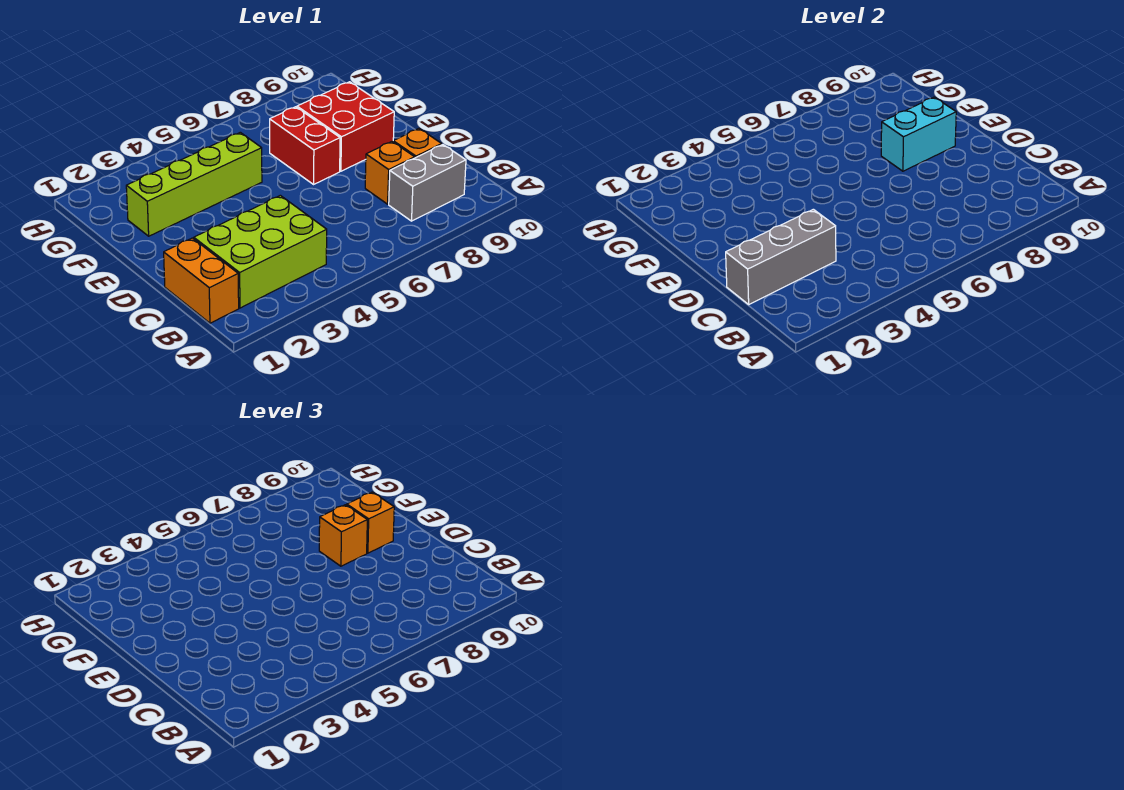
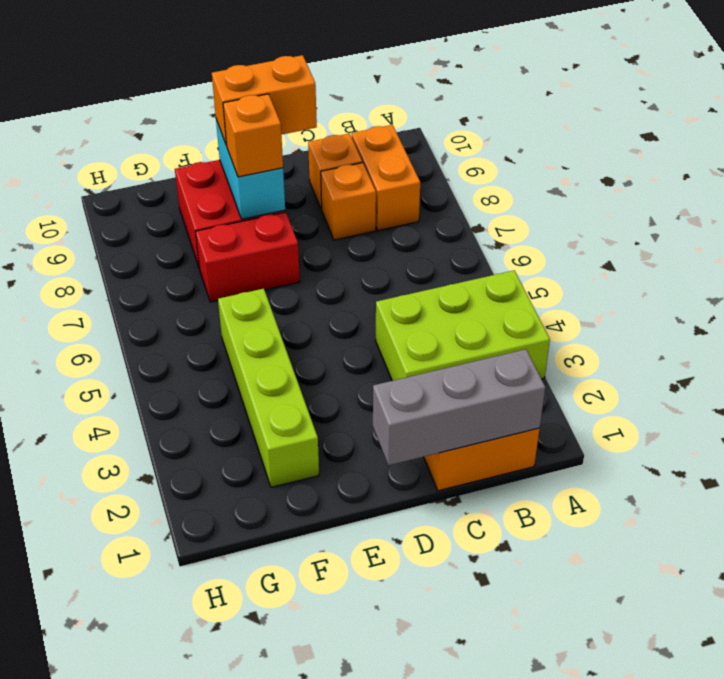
lime brick B2:C4 level 1 -> lime brick A3:C4 level 1
grey brick B8:B9 level 1 -> orange brick B8:B9 level 1
grey brick C1:C3 level 2 -> grey brick B1:D1 level 2
orange brick E9 level 3 -> orange brick D9:E9 level 3

